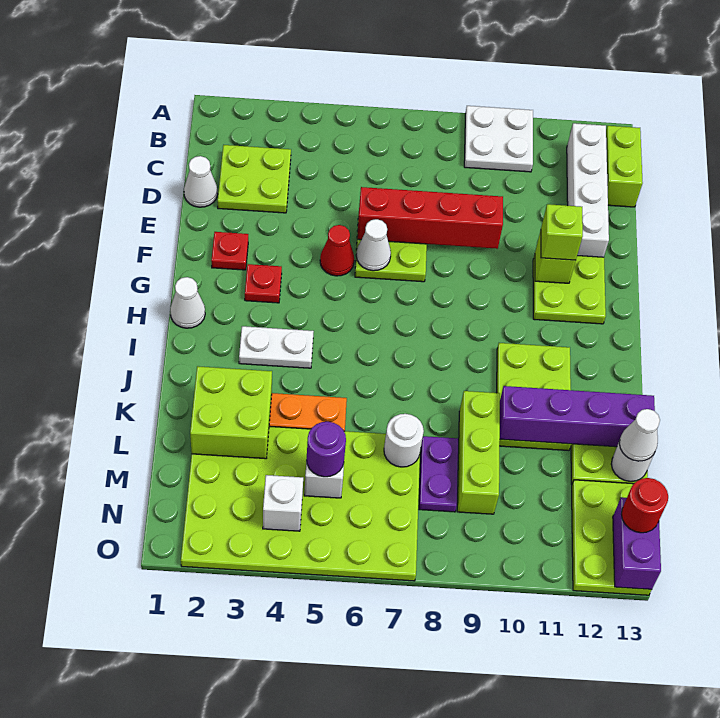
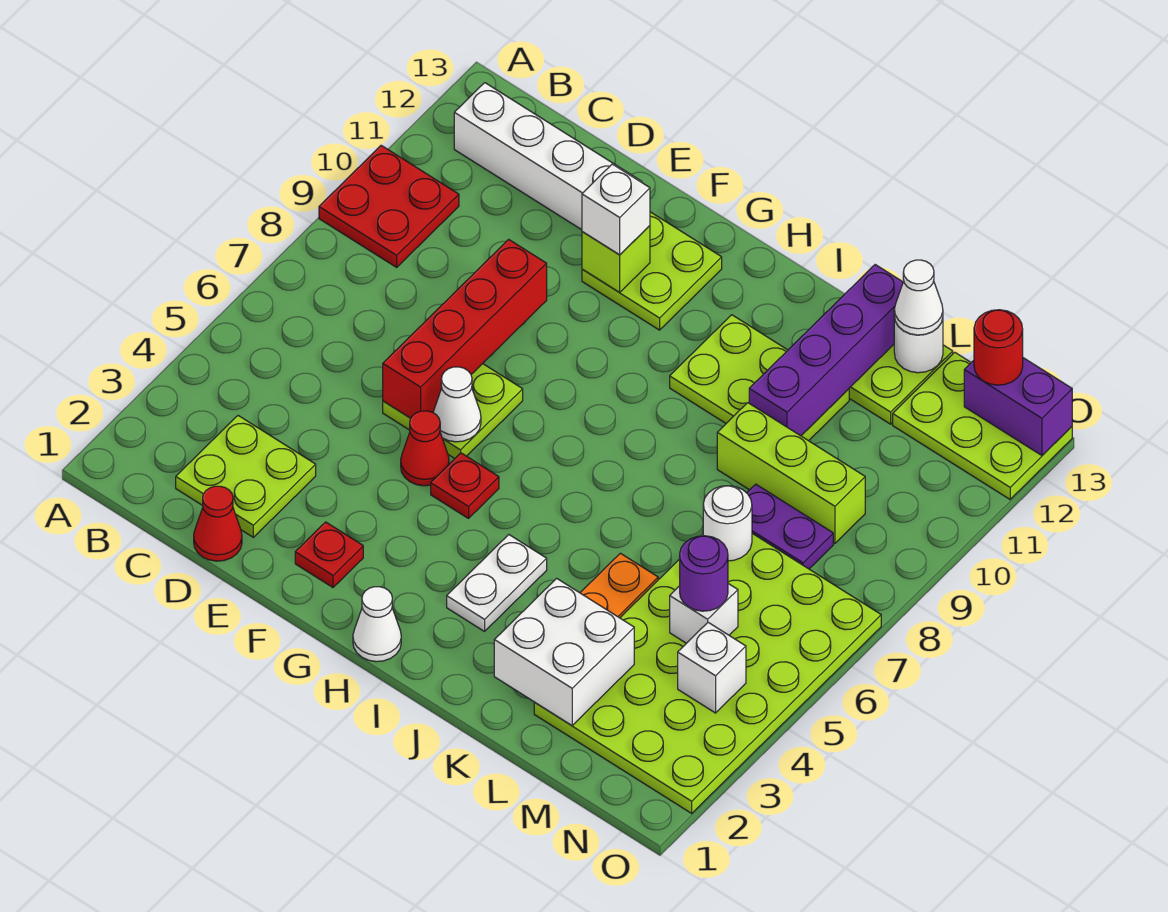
white plate A9:B10 level 1 -> red plate A9:B10 level 1
lime brick B13:C13 level 1 -> none
white cone D1 level 1 -> red cone D1 level 1
lime brick F11 level 3 -> white brick F11 level 3
red plate G3 level 1 -> red plate G5 level 1
lime brick K2:L3 level 2 -> white brick K2:L3 level 2

